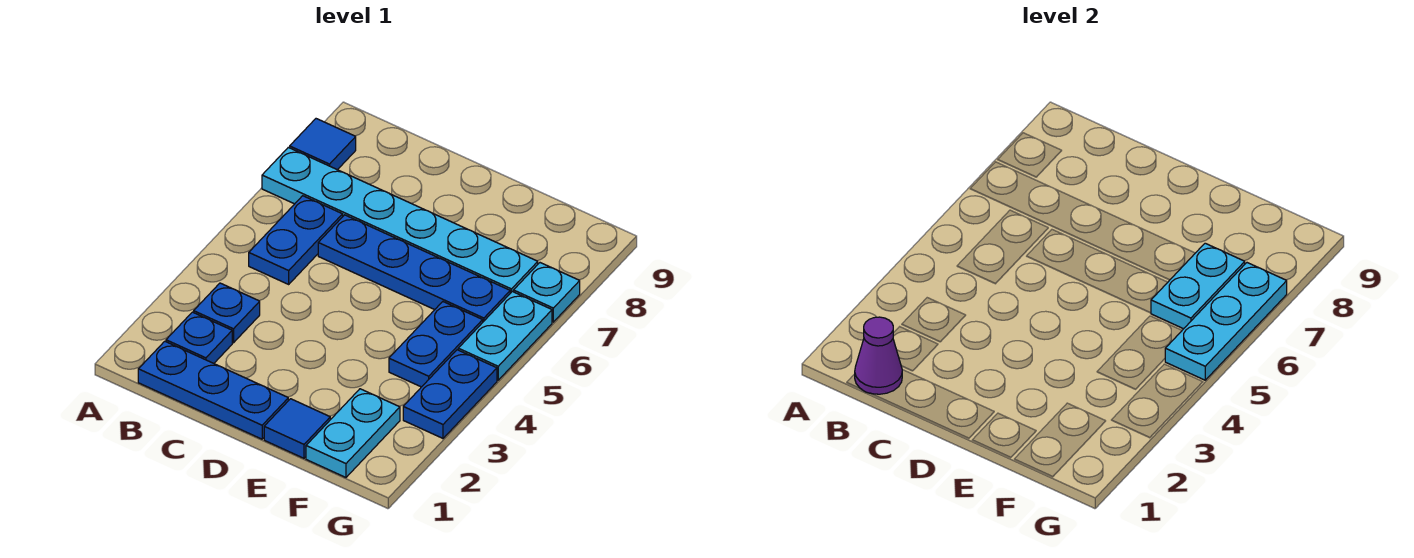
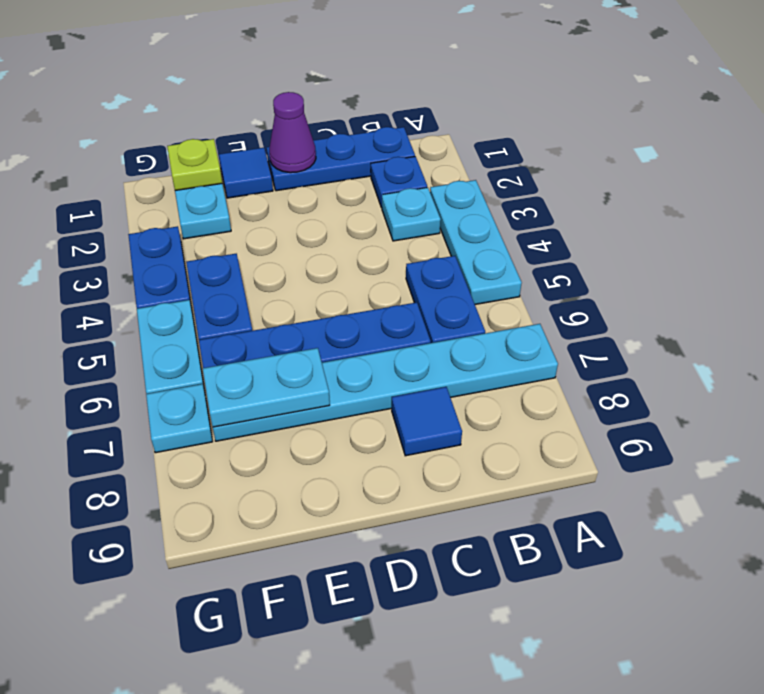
blue tile A8 level 1 -> blue tile C8 level 1
purple cone B1 level 2 -> purple cone D1 level 2
blue plate B3 level 1 -> cyan plate B3 level 1
none -> lime plate F1 level 2
cyan plate F6:F7 level 2 -> cyan plate E7:F7 level 2
cyan plate G5:G7 level 2 -> cyan plate A3:A5 level 1

